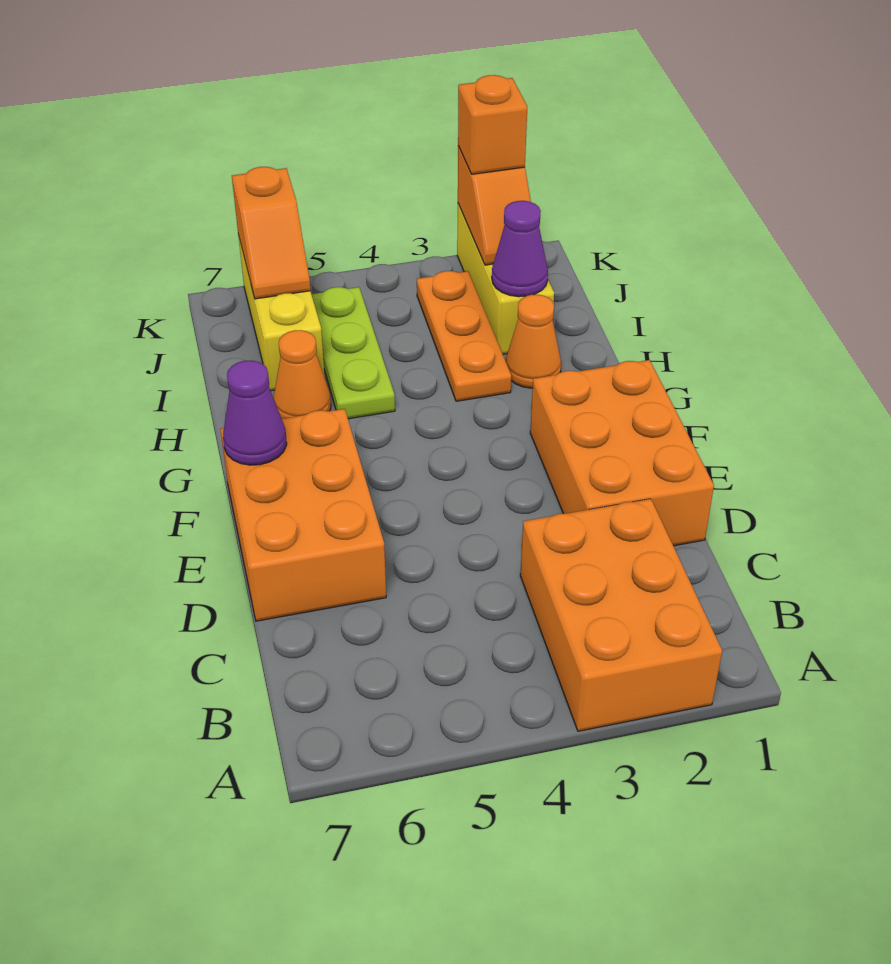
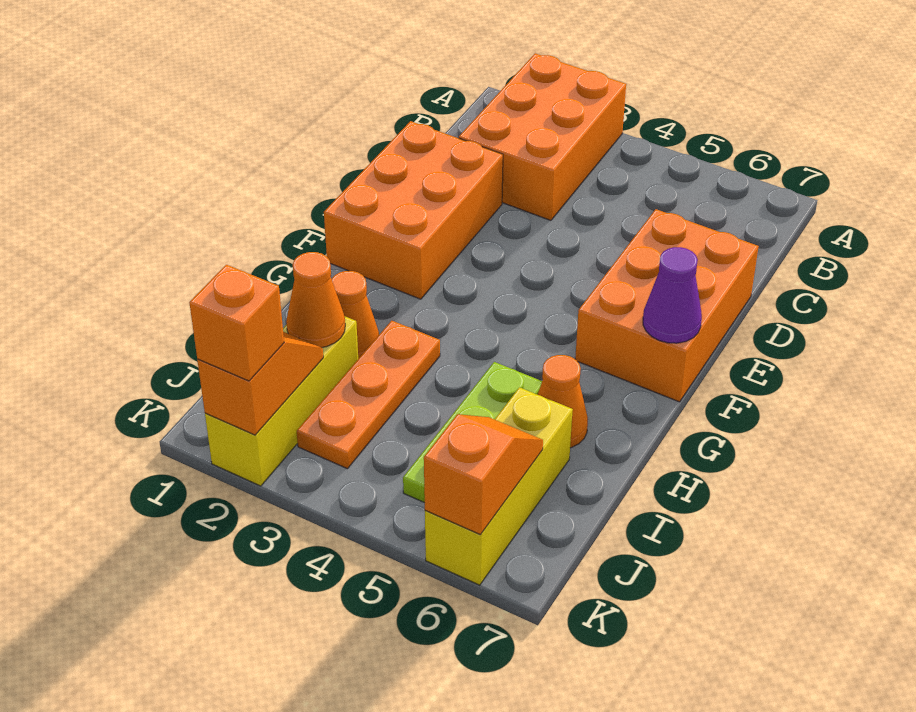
purple cone I2 level 2 -> orange cone I2 level 2

